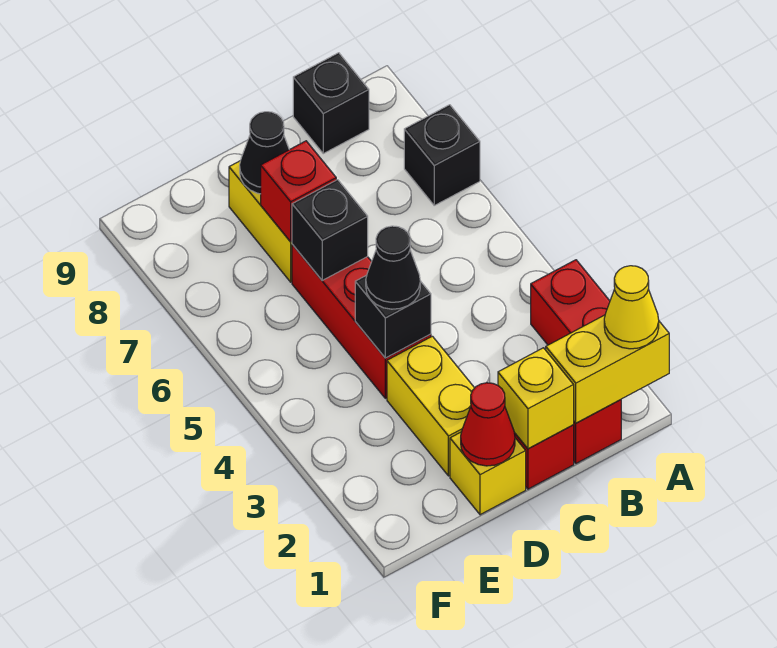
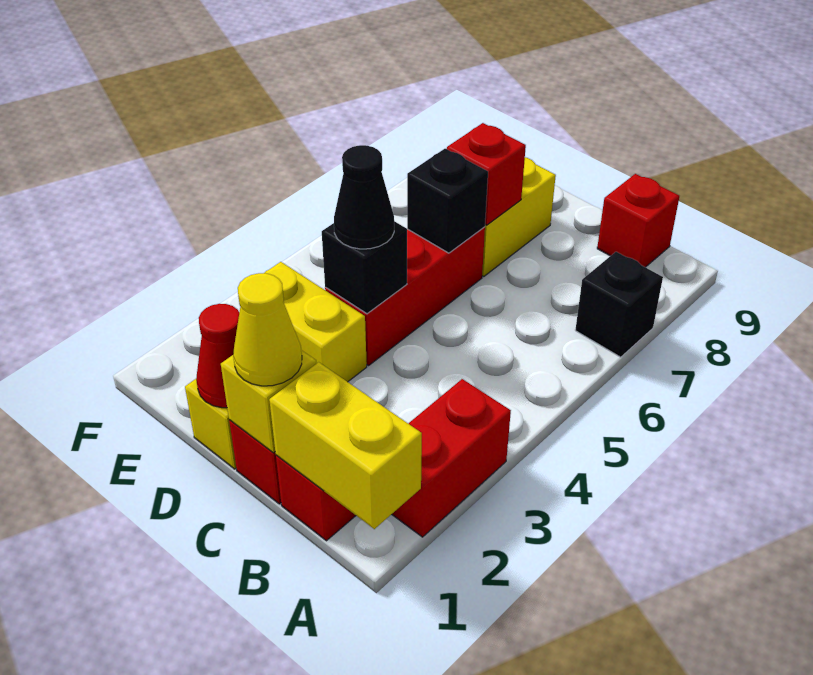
yellow cone A1 level 3 -> yellow cone C1 level 3
black brick B9 level 1 -> red brick B9 level 1
yellow brick D2:D3 level 1 -> yellow brick D3:E3 level 1
black cone D8 level 2 -> none

